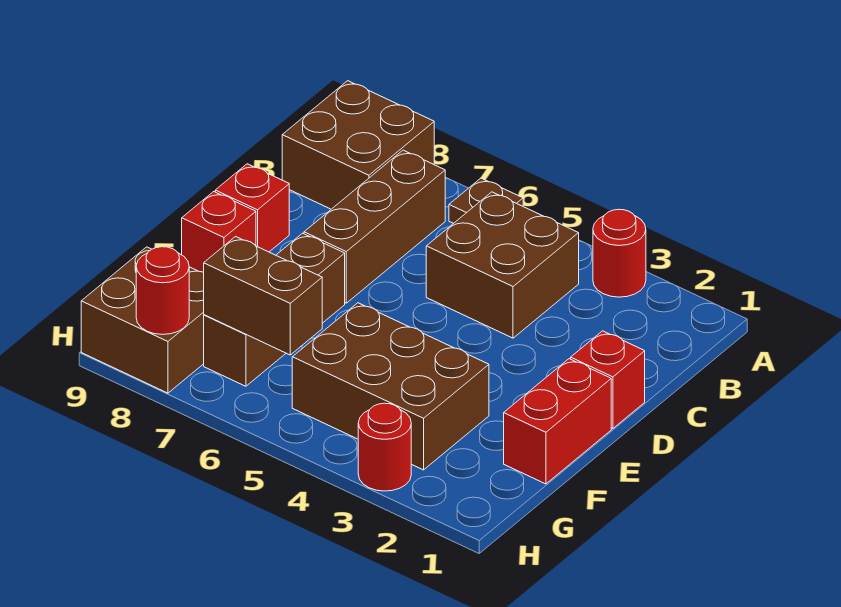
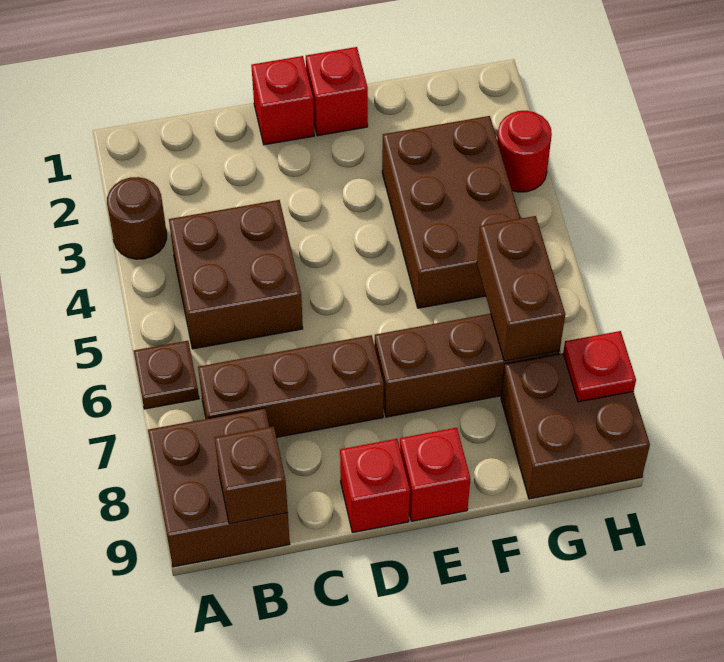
red round brick A3 level 1 -> brown round brick A3 level 1
none -> brown brick B9 level 2
red brick E1:F1 level 1 -> red brick E1 level 1
red round brick H8 level 2 -> red plate H8 level 2

